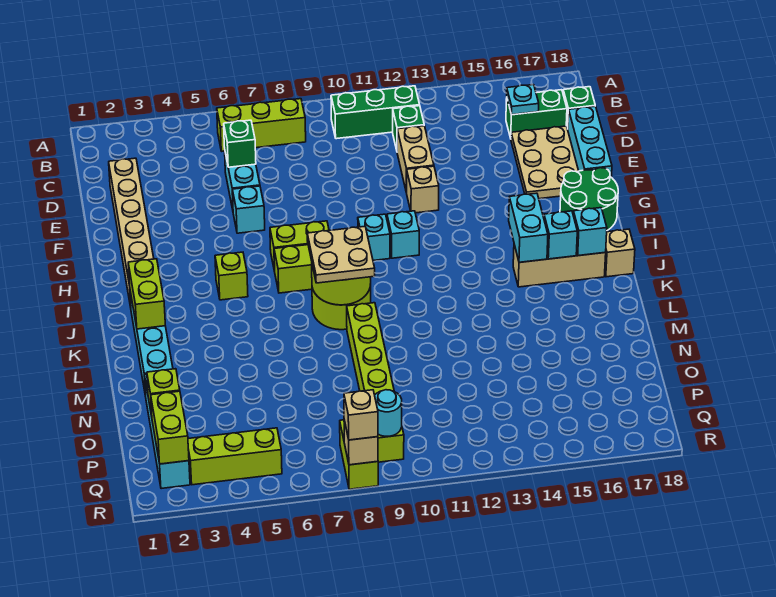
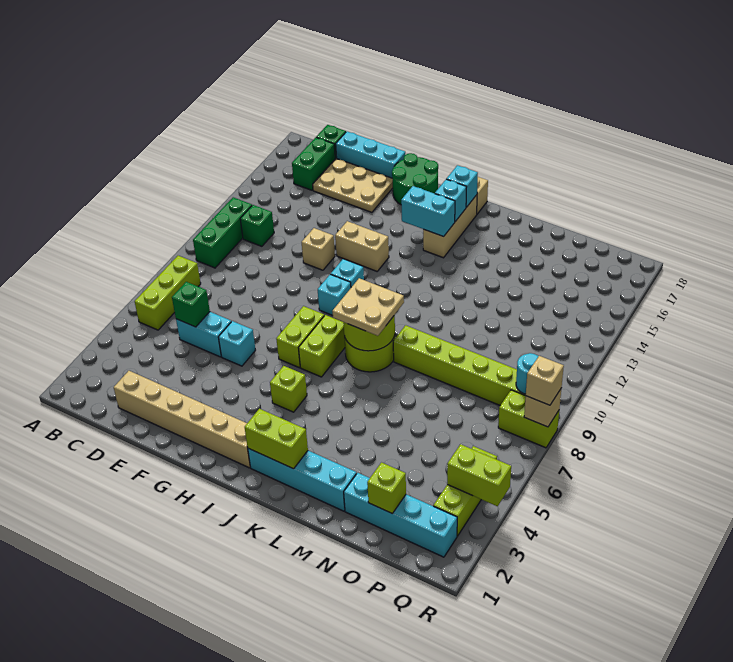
cyan plate C16 level 2 -> none
tan brick D12:E12 level 1 -> tan brick G13:H13 level 1
lime brick P2:Q2 level 2 -> lime brick Q4:R4 level 2

